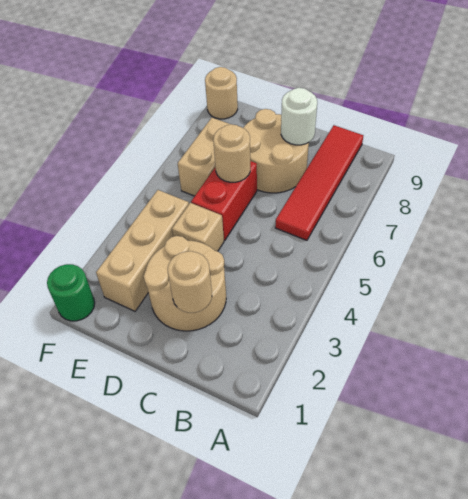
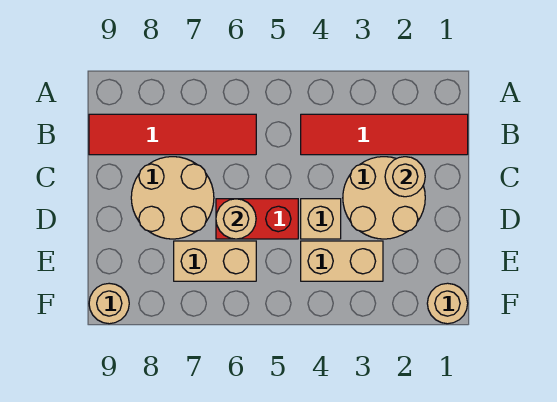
none -> red tile B1:B4 level 1
white round brick C8 level 2 -> none
tan brick E2:E4 level 1 -> tan brick E3:E4 level 1
green round brick F1 level 1 -> tan round brick F1 level 1

